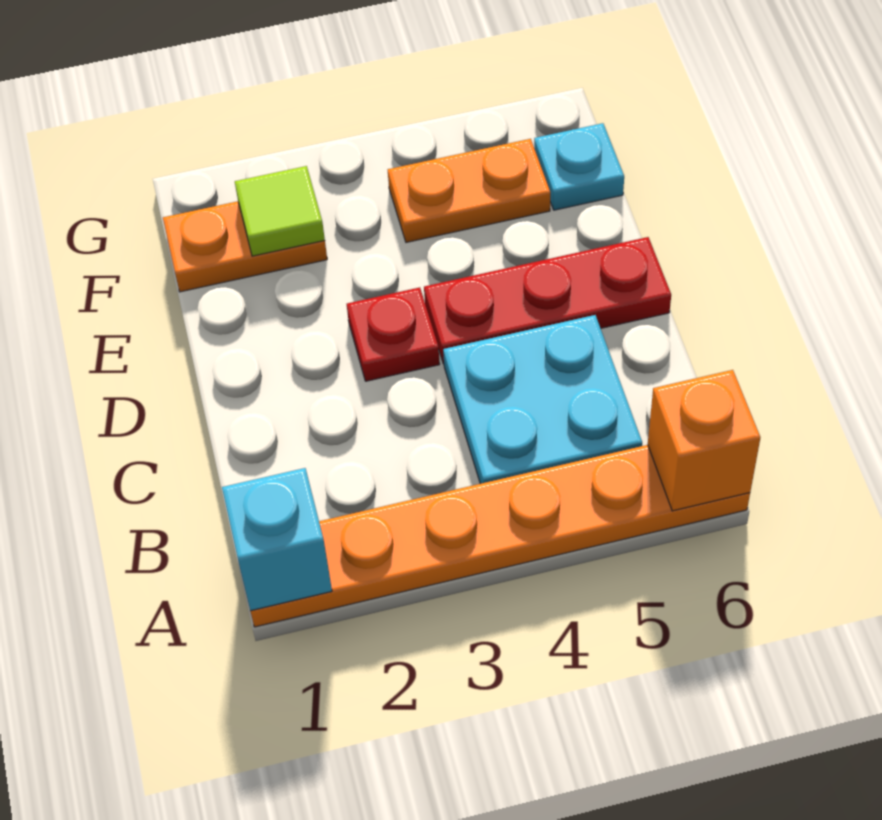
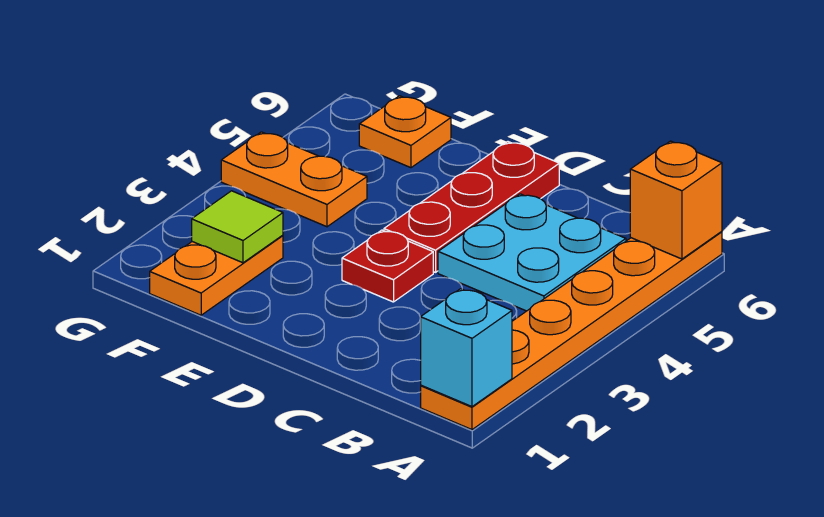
orange plate F4:F5 level 1 -> orange plate F4:G4 level 1
cyan plate F6 level 1 -> orange plate F6 level 1

